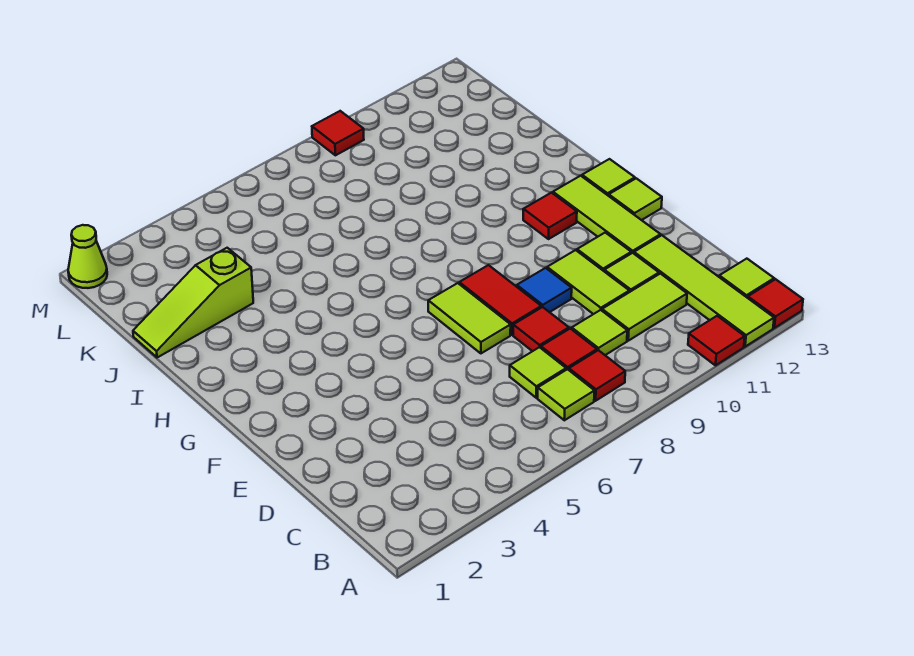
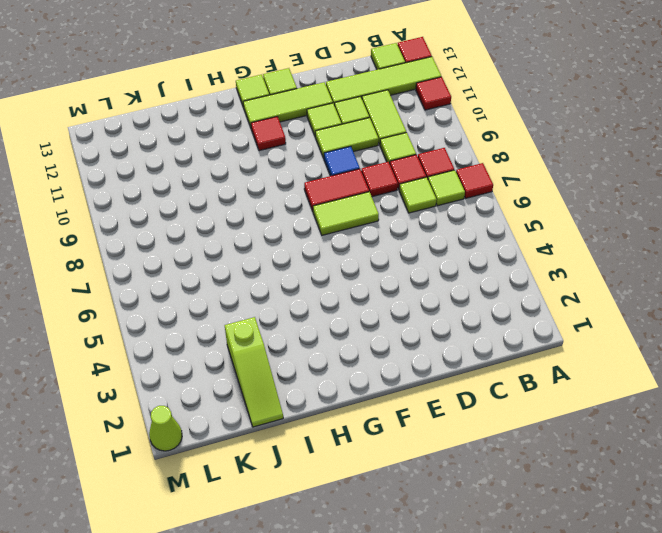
red tile M9 level 1 -> red tile A7 level 1

